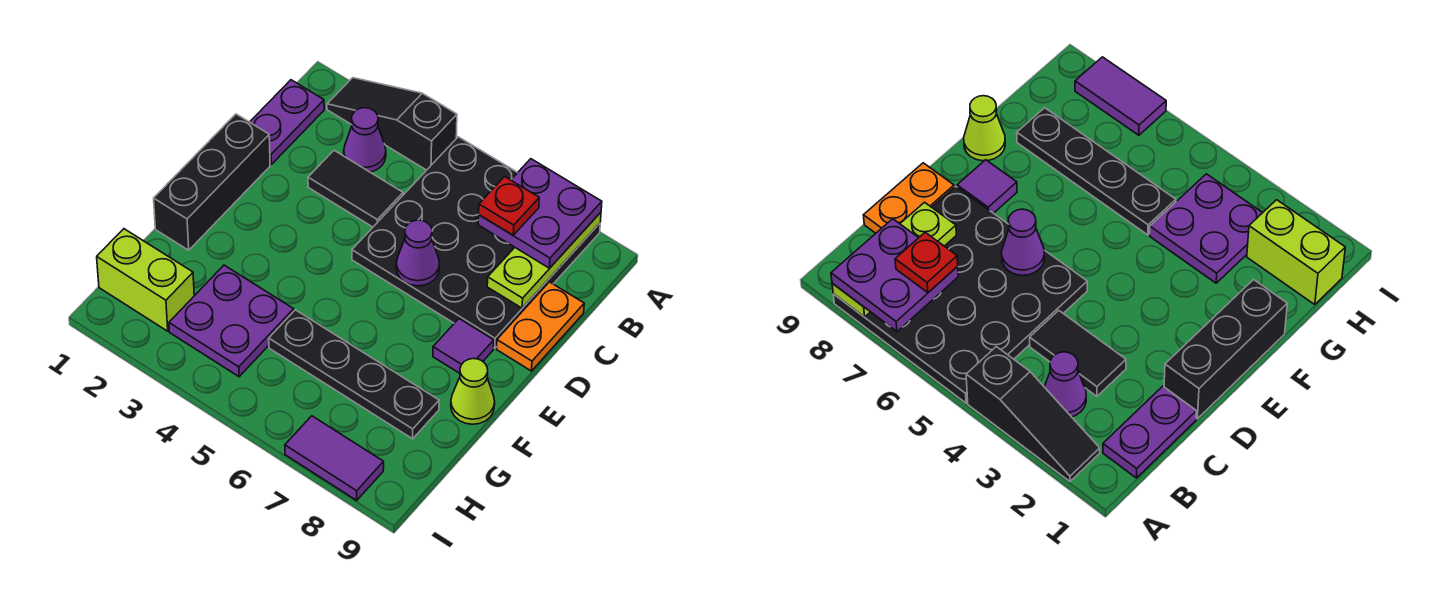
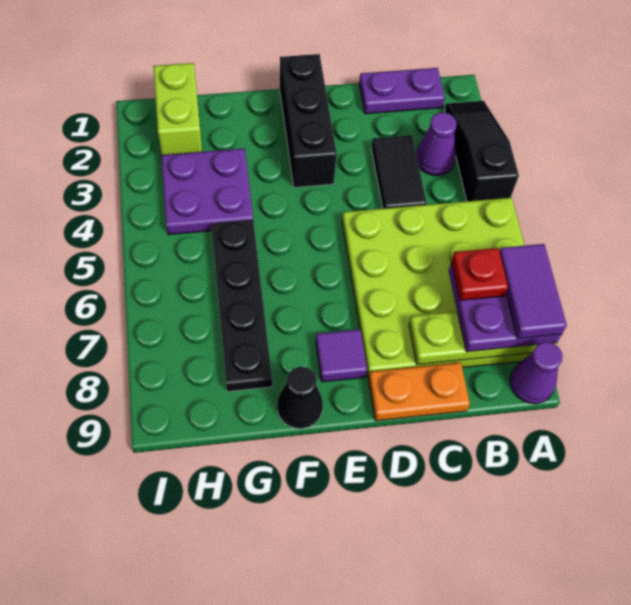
black plate A5:D8 level 1 -> lime plate A5:D8 level 1
black brick D1:F1 level 1 -> black brick E1:E3 level 1
purple cone D6 level 2 -> purple cone A9 level 1
lime cone F9 level 1 -> black cone F9 level 1
purple tile I7:I8 level 1 -> purple tile A7:A8 level 4

